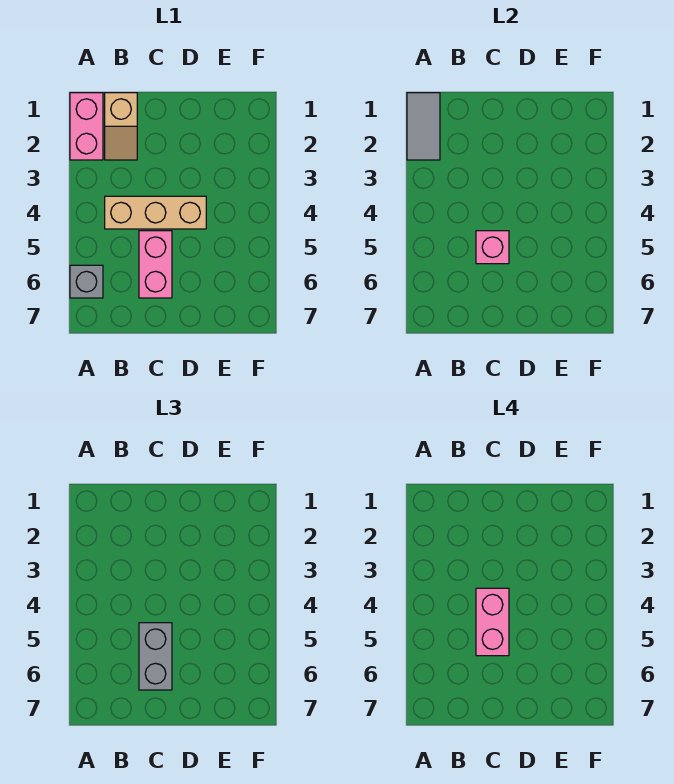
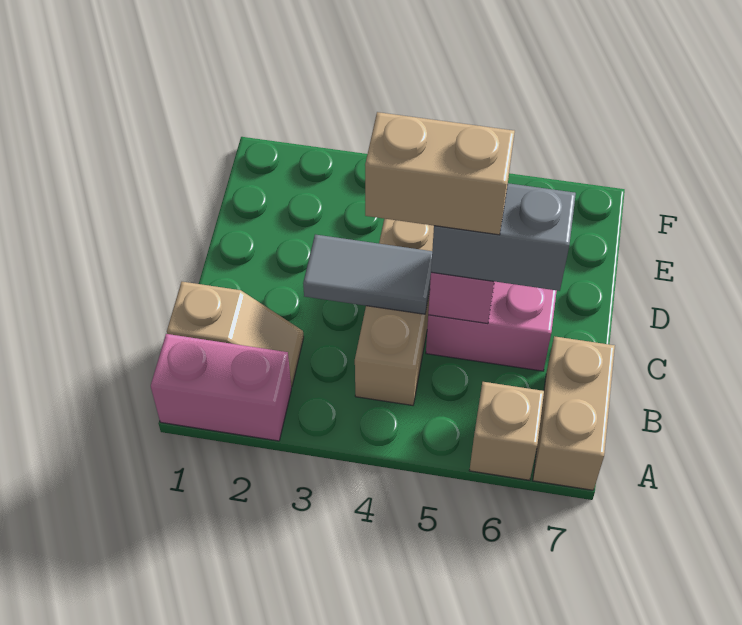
grey tile A1:A2 level 2 -> grey tile C3:C4 level 2
grey brick A6 level 1 -> tan brick A6 level 1
none -> tan brick A7:B7 level 1
pink brick C4:C5 level 4 -> tan brick C4:C5 level 4

